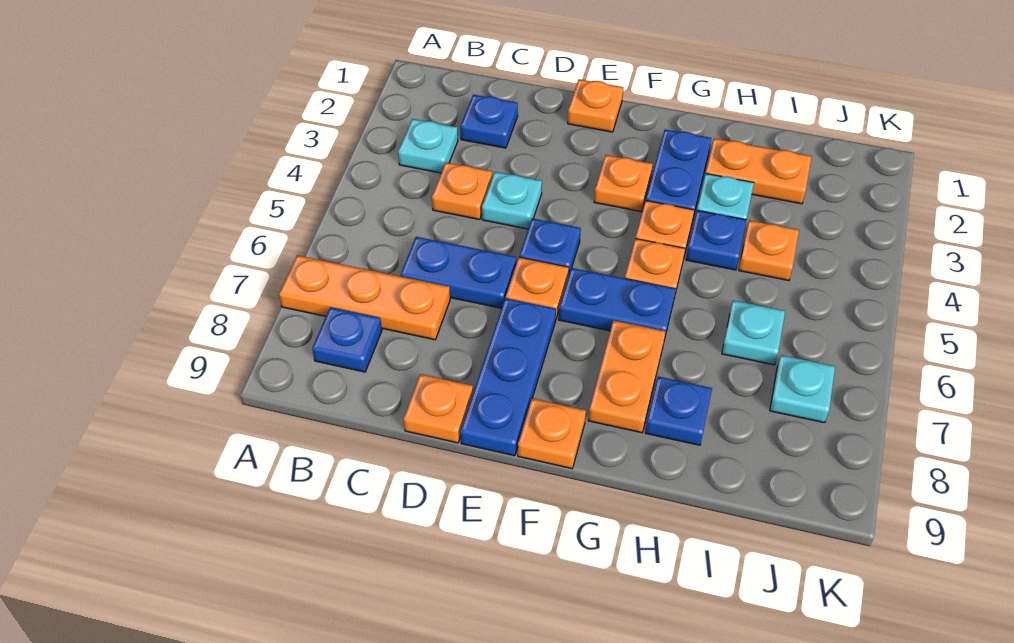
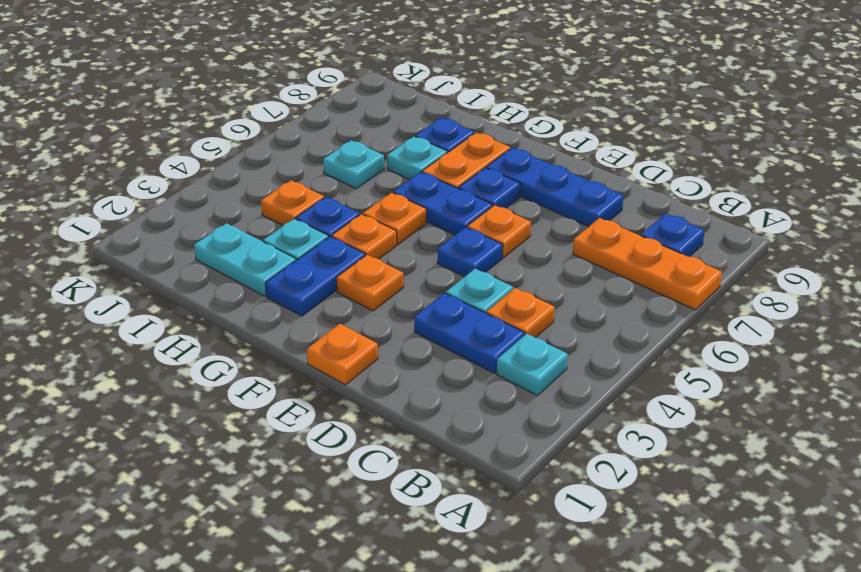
blue plate C2 level 1 -> blue plate F7 level 1
blue plate C6:D6 level 1 -> blue plate C3:D3 level 1
orange plate D9 level 1 -> none
blue plate E7:E9 level 1 -> blue plate D8:F8 level 1
orange plate F9 level 1 -> none
orange plate H2:I2 level 1 -> cyan plate H2:I2 level 1
cyan plate J7 level 1 -> cyan plate H7 level 1

